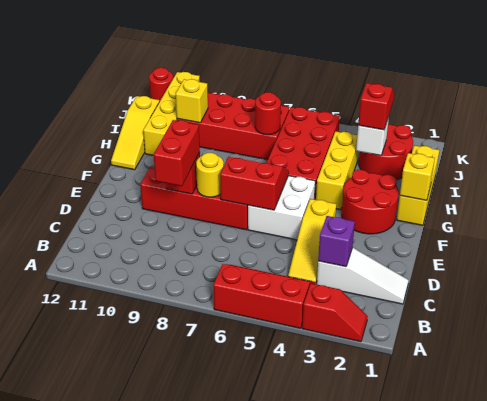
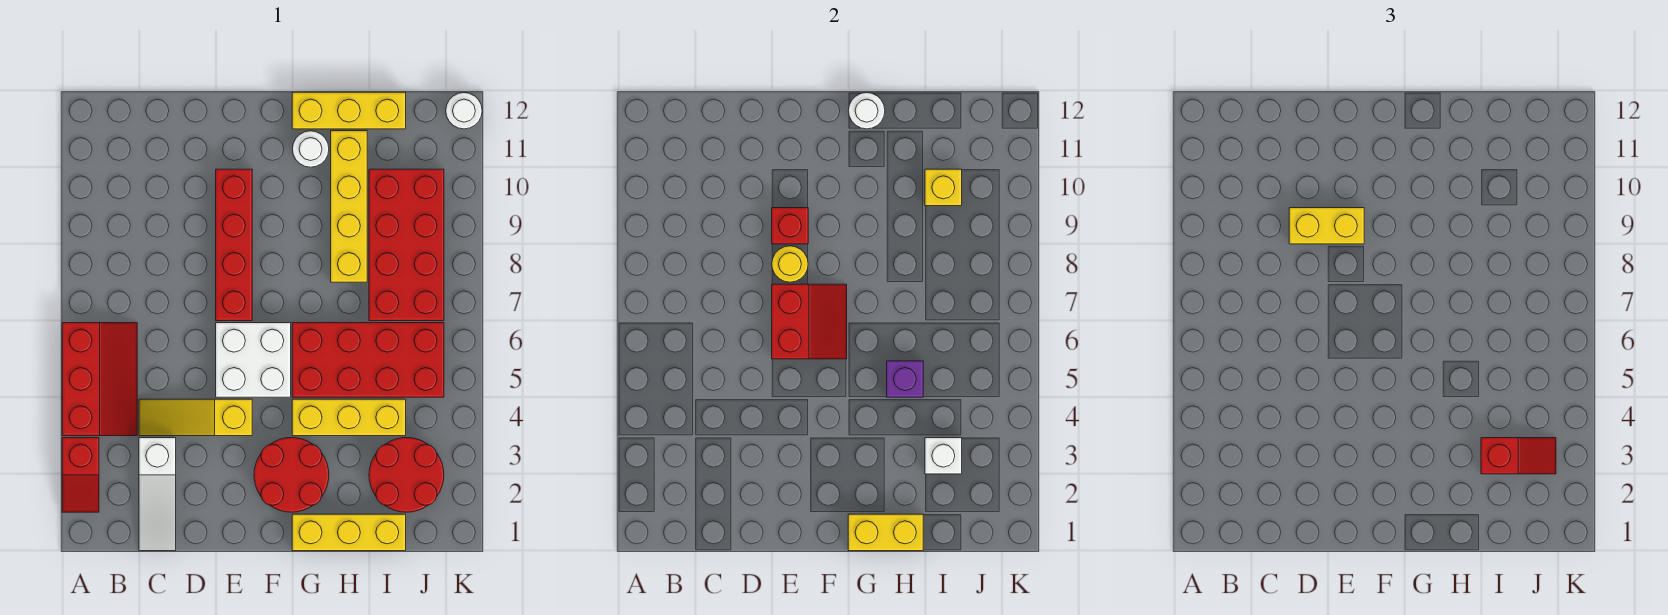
purple brick C3 level 2 -> purple brick H5 level 2
red brick D9:E9 level 3 -> yellow brick D9:E9 level 3
yellow brick G1 level 2 -> yellow brick G1:H1 level 2
none -> white round brick G11 level 1
yellow slope G12:I12 level 1 top I -> yellow brick G12:I12 level 1
none -> white round brick G12 level 2
yellow brick H11:K11 level 1 -> yellow brick H8:H11 level 1
red round brick I7 level 2 -> none
red round brick K12 level 1 -> white round brick K12 level 1

